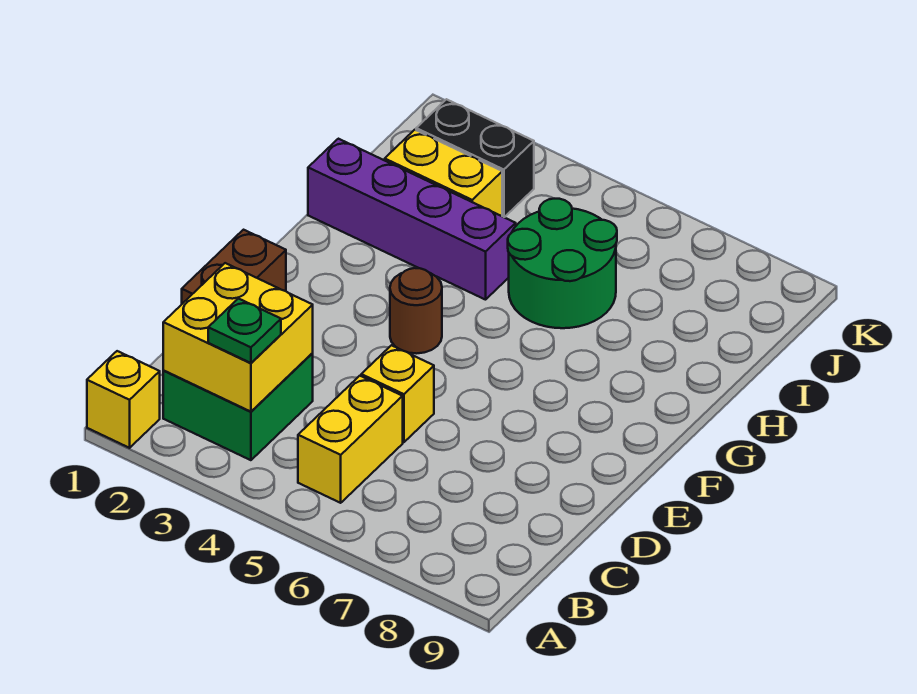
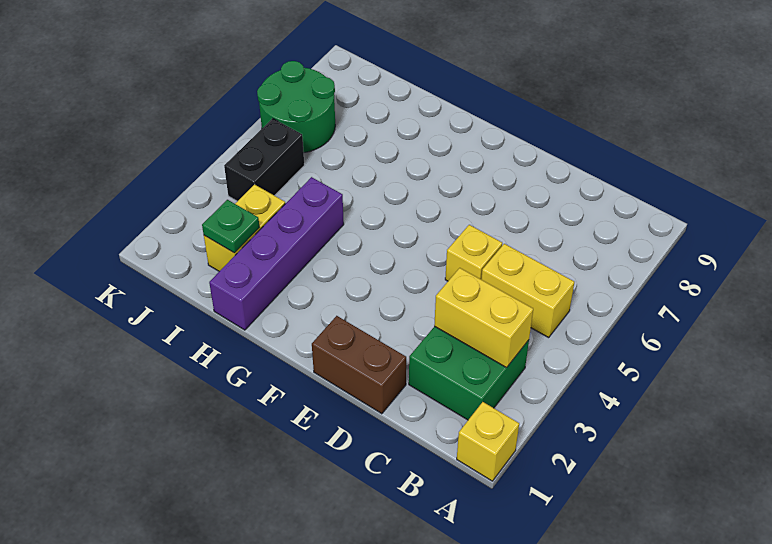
yellow brick B2:C3 level 2 -> yellow brick B3:C3 level 2
green plate B3 level 3 -> green plate I2 level 2
brown round brick F4 level 1 -> none
green round brick H5:I6 level 1 -> green round brick J6:K7 level 1
black brick J2:J3 level 1 -> black brick J4:J5 level 1

